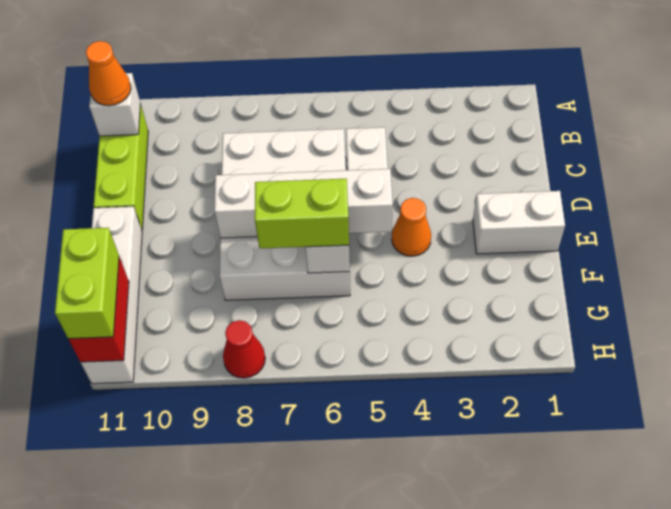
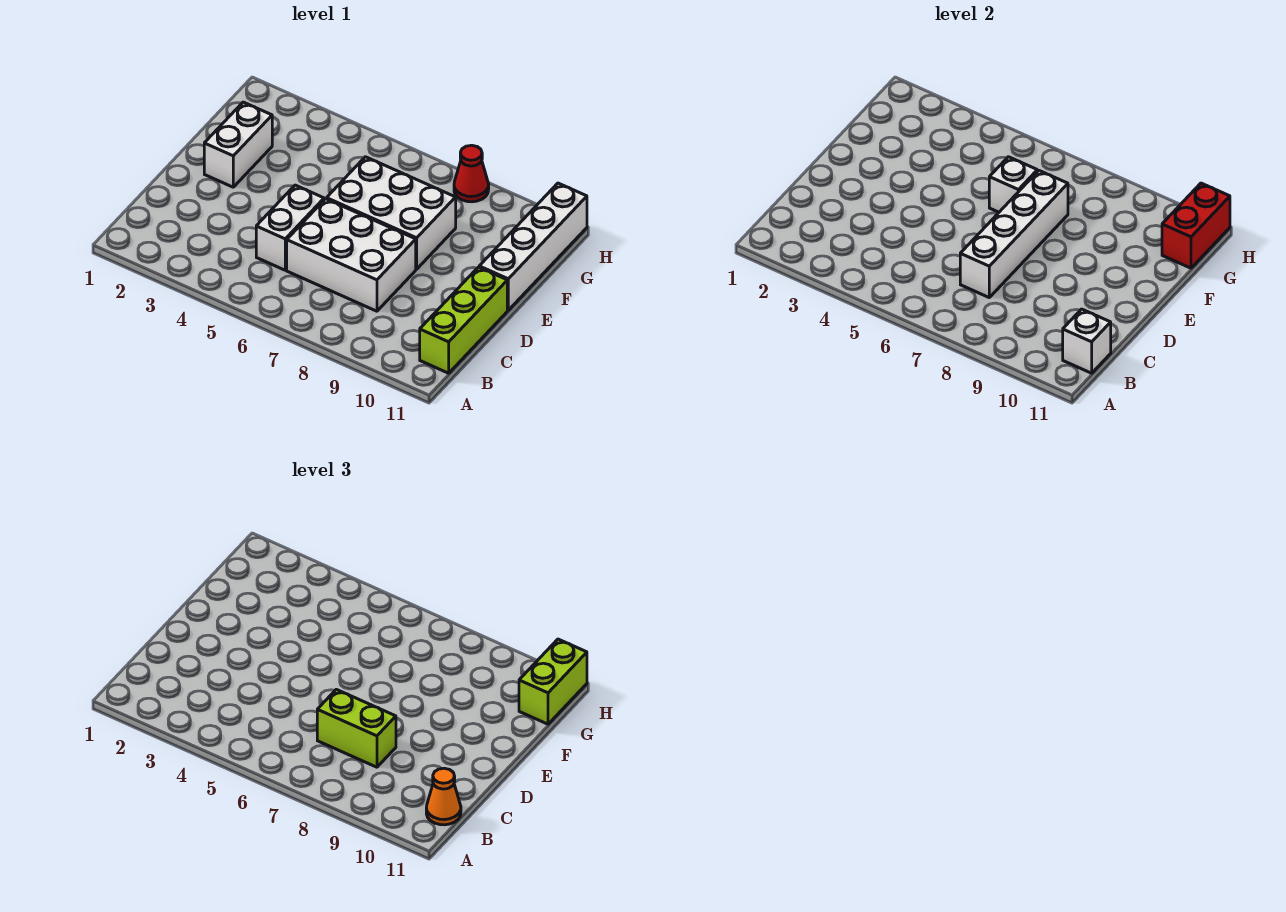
white brick E1:E2 level 1 -> white brick E2:F2 level 1
orange cone E4 level 1 -> none
white brick E5:E8 level 2 -> white brick C7:F7 level 2
lime brick F6:F7 level 3 -> lime brick C7:C8 level 3

